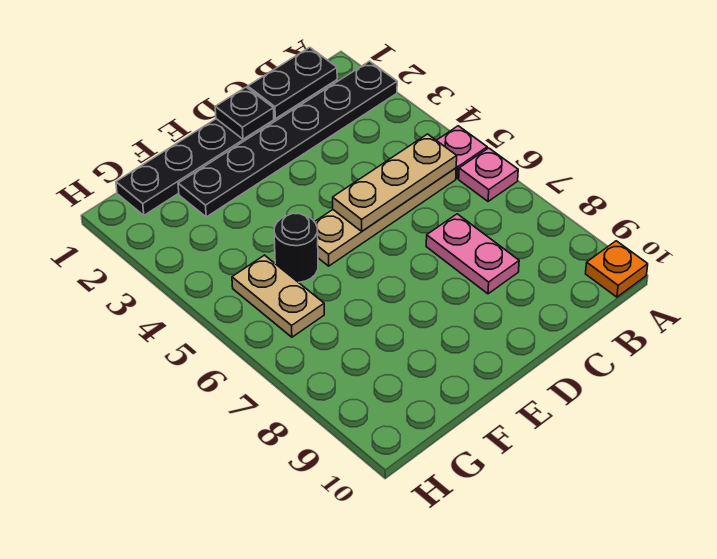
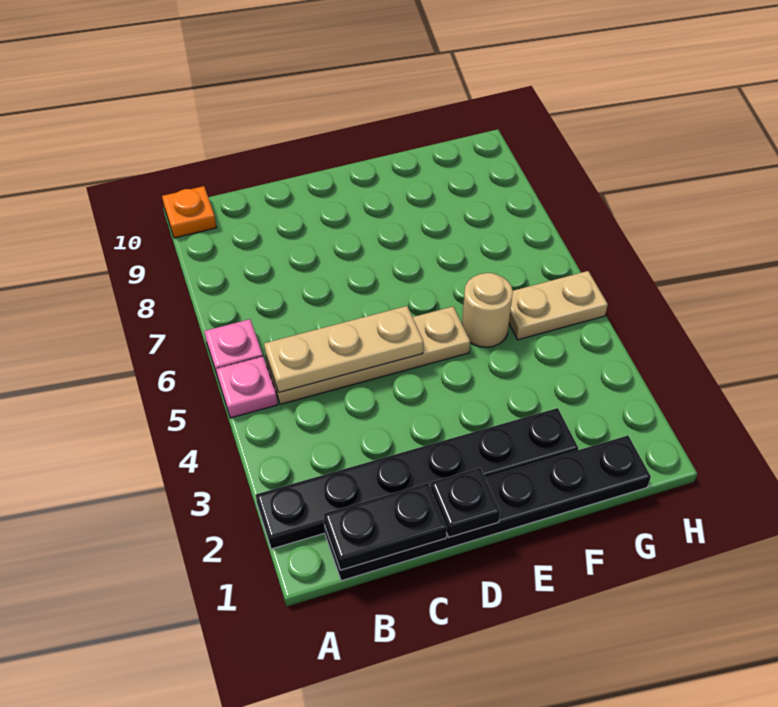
pink plate C7:C8 level 1 -> none
black round brick F5 level 1 -> tan round brick F5 level 1
tan plate G5:G6 level 1 -> tan plate G5:H5 level 1

